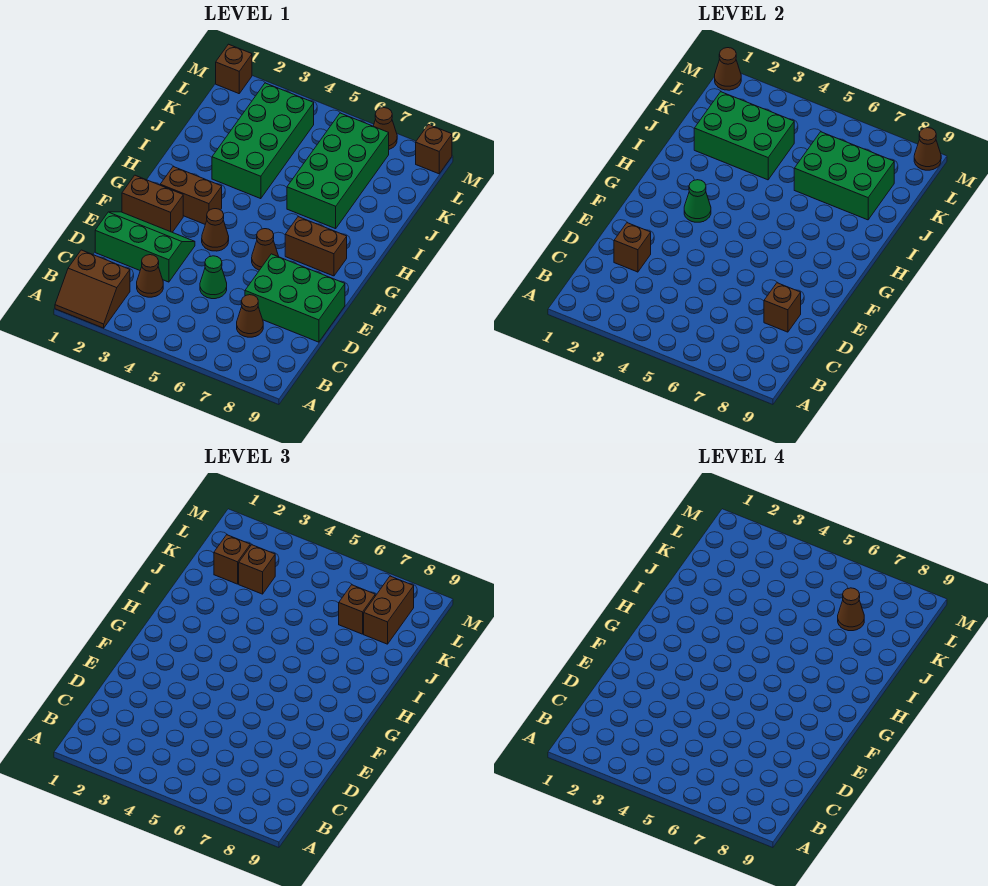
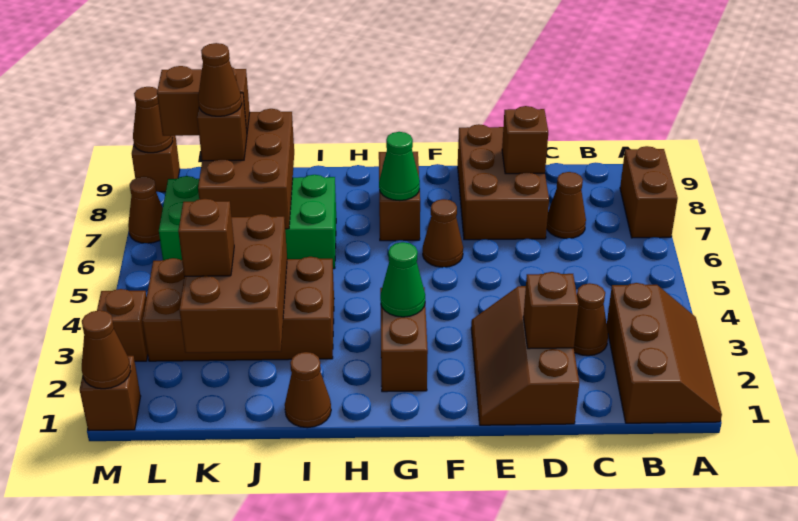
brown slope A1:B2 level 1 top B -> brown slope A1:B3 level 1 top B
green slope D1:E3 level 1 top D -> brown slope D1:E3 level 1 top D
green cone D5 level 1 -> green cone G7 level 2
green brick D7:E9 level 1 -> brown brick D7:E9 level 1
brown brick F1:F2 level 1 -> brown brick A7:A8 level 1
brown cone F4 level 1 -> brown cone I1 level 1
green brick I3:L4 level 1 -> brown brick I3:L4 level 1
green brick J2:K4 level 2 -> brown brick J2:K4 level 2
green brick J6:K8 level 2 -> brown brick J6:K8 level 2
brown brick K2 level 3 -> brown brick M3 level 1

